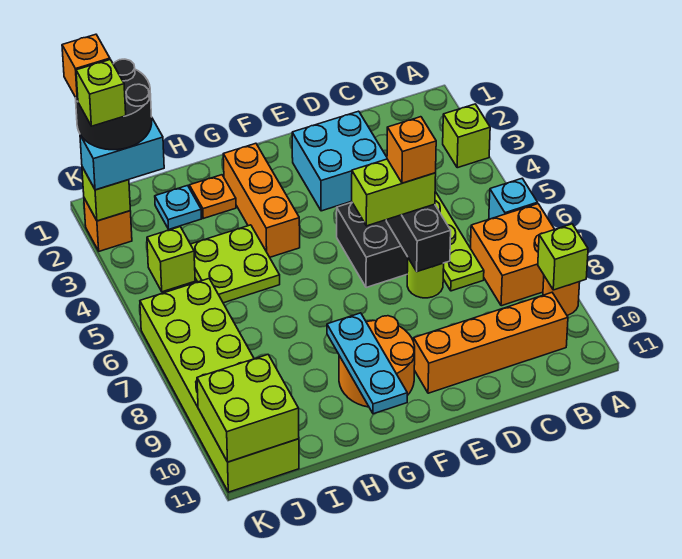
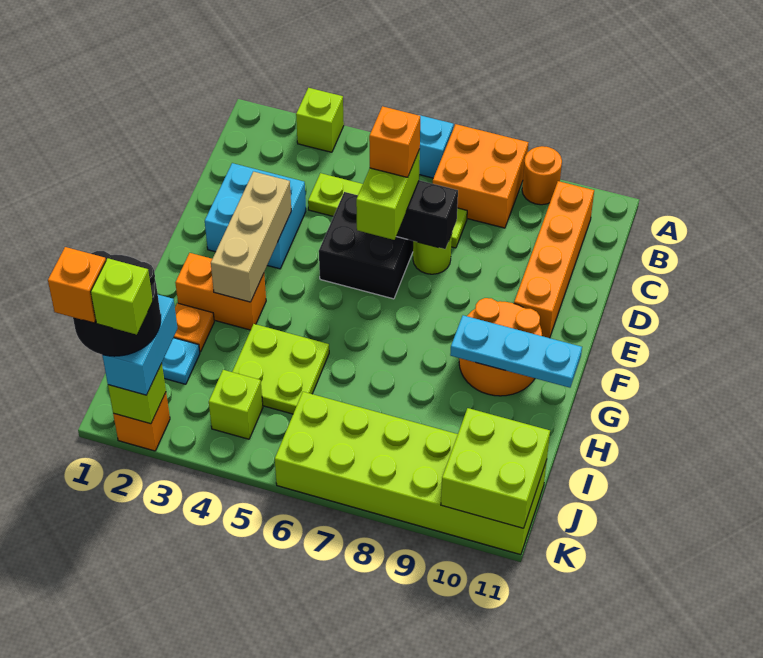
lime brick A9 level 2 -> none
none -> tan brick E3:G3 level 2
orange brick G2:G4 level 1 -> orange brick G2:G3 level 1

